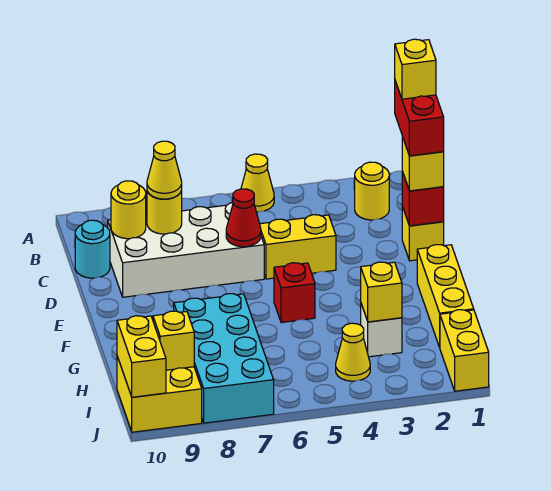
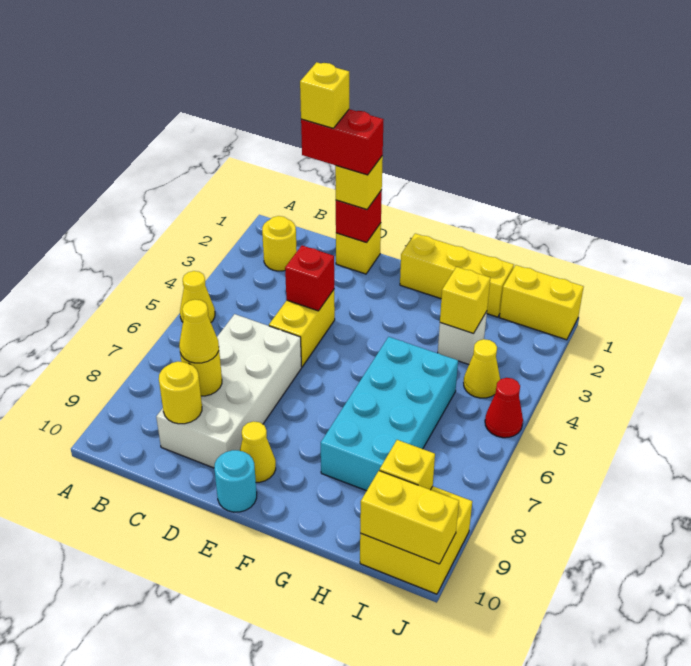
cyan round brick C10 level 1 -> cyan round brick E10 level 1
red cone D6 level 2 -> red cone J5 level 1
none -> yellow cone E9 level 1
red brick F5 level 1 -> red brick D4 level 2
cyan brick G7:J8 level 1 -> cyan brick G5:H8 level 1

